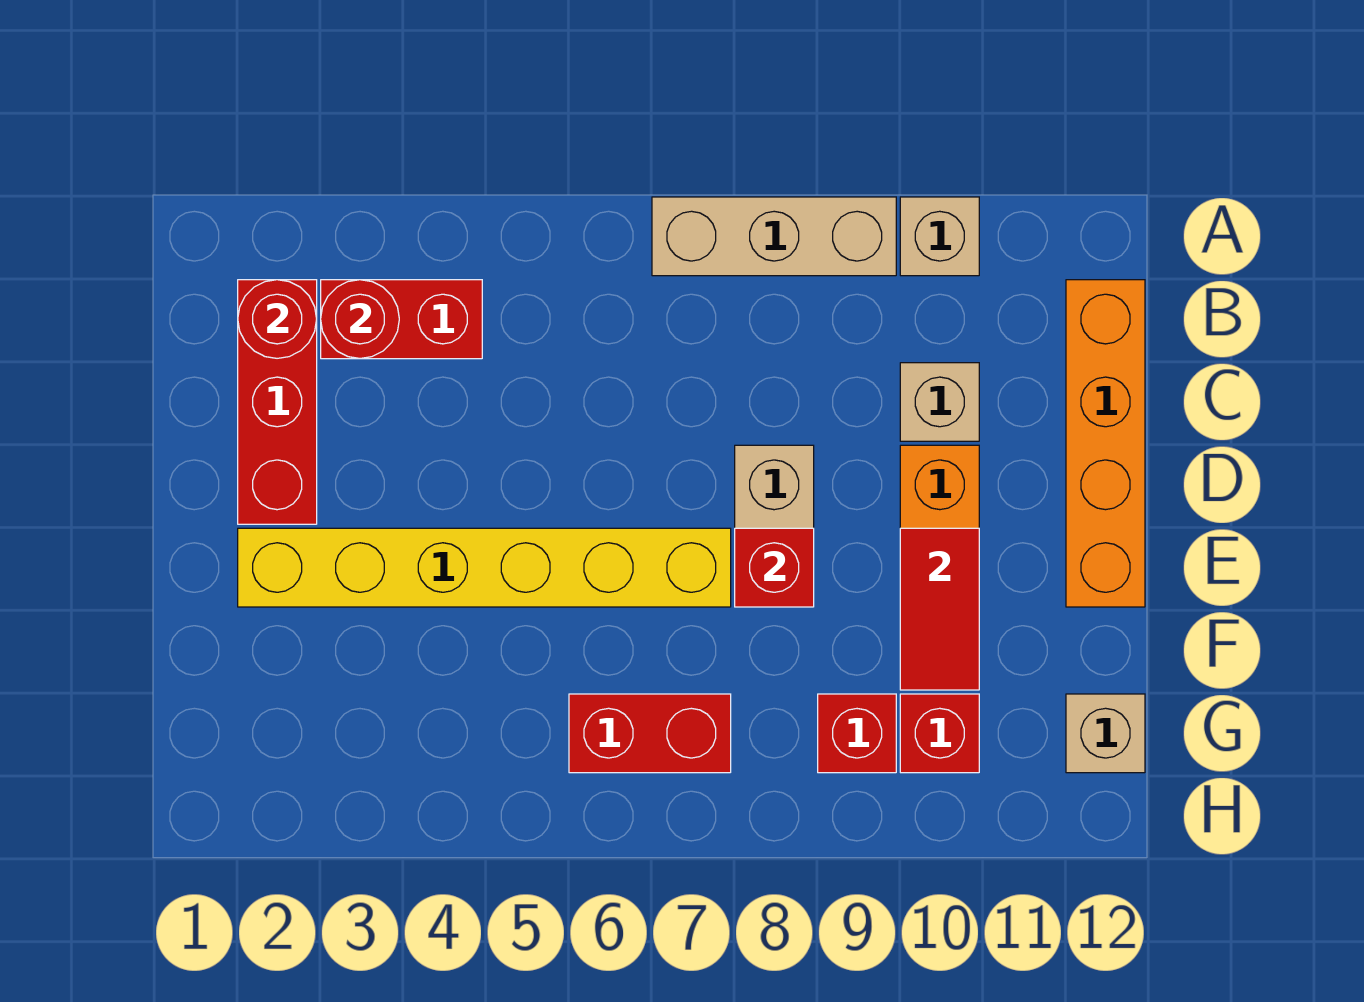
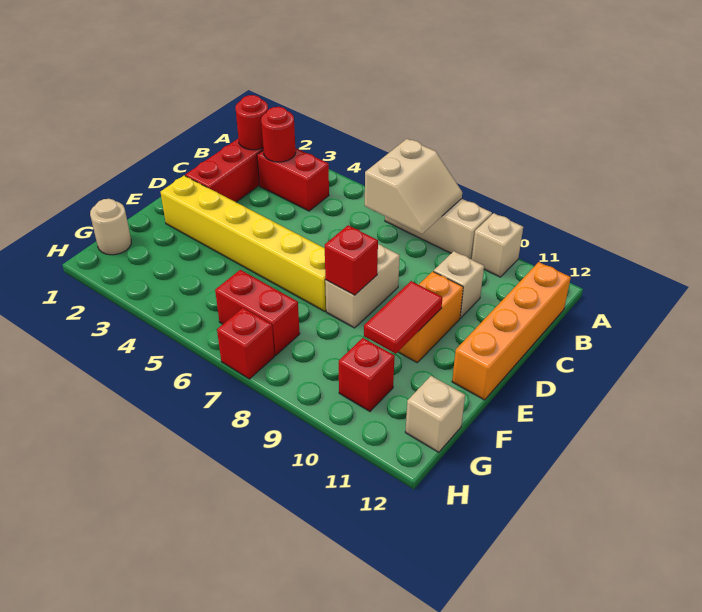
none -> tan slope A7:B8 level 2 top 7
none -> tan round brick G1 level 1
red brick G9 level 1 -> red brick H7 level 1

